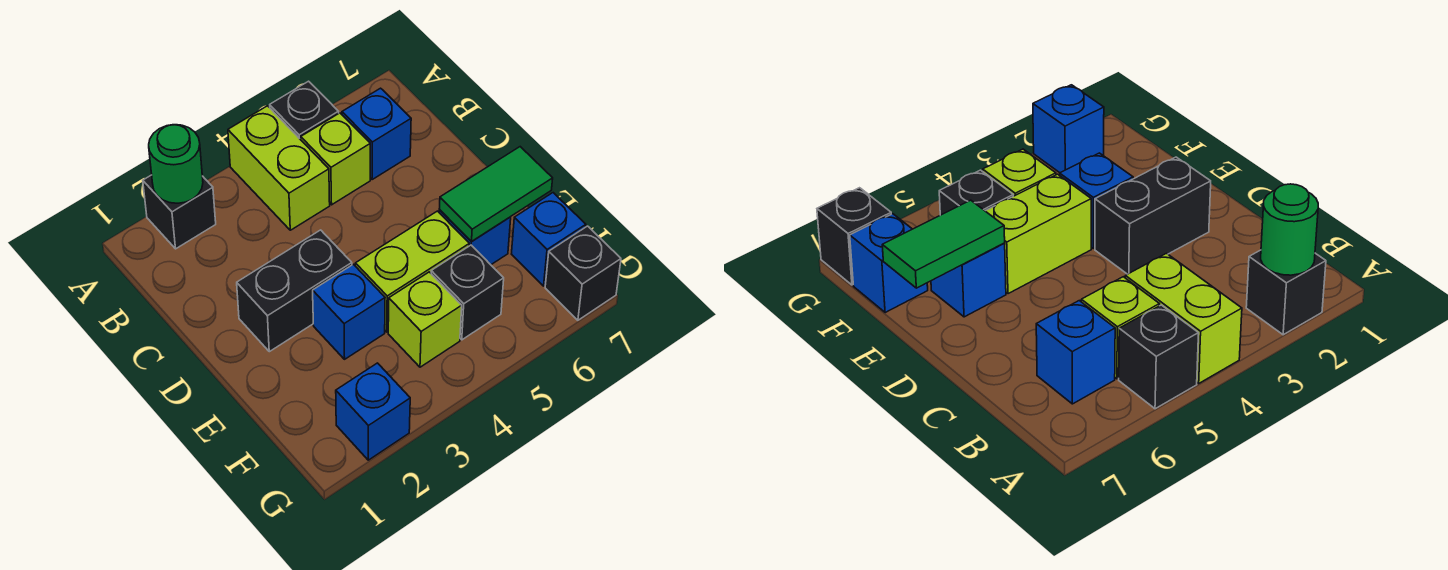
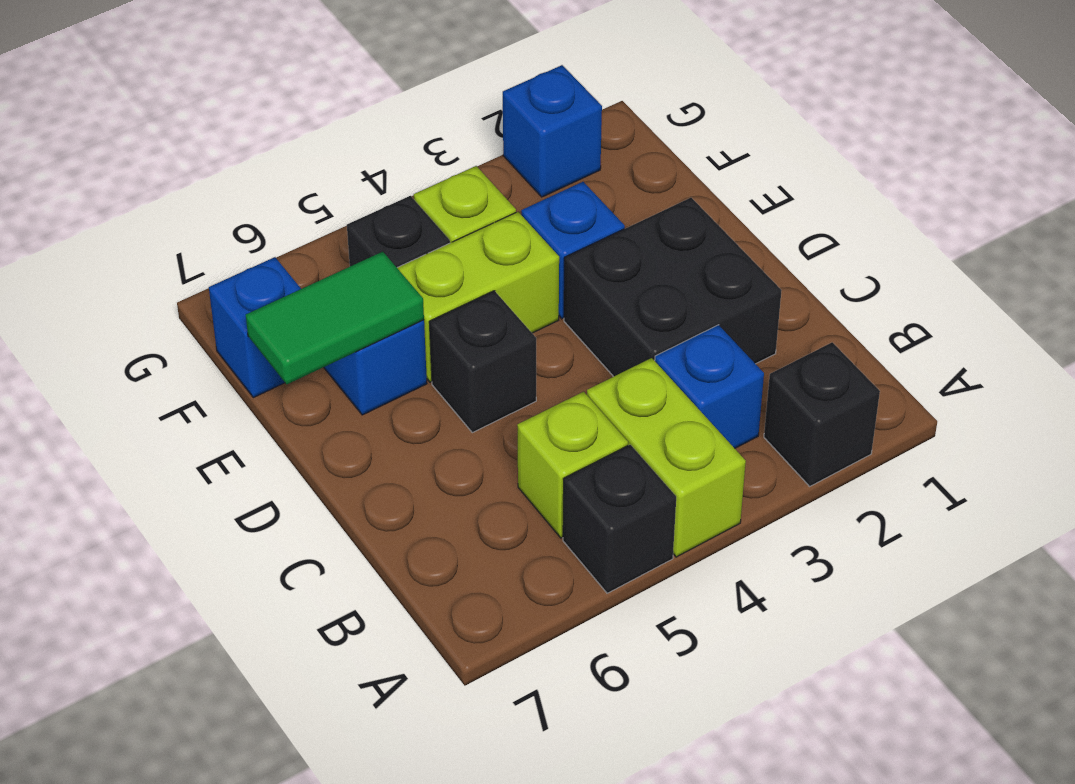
green round brick A2 level 2 -> none
blue brick B6 level 1 -> blue brick B3 level 1
black brick D2:D3 level 1 -> black brick C2:D3 level 1
black brick G7 level 1 -> black brick D5 level 1

